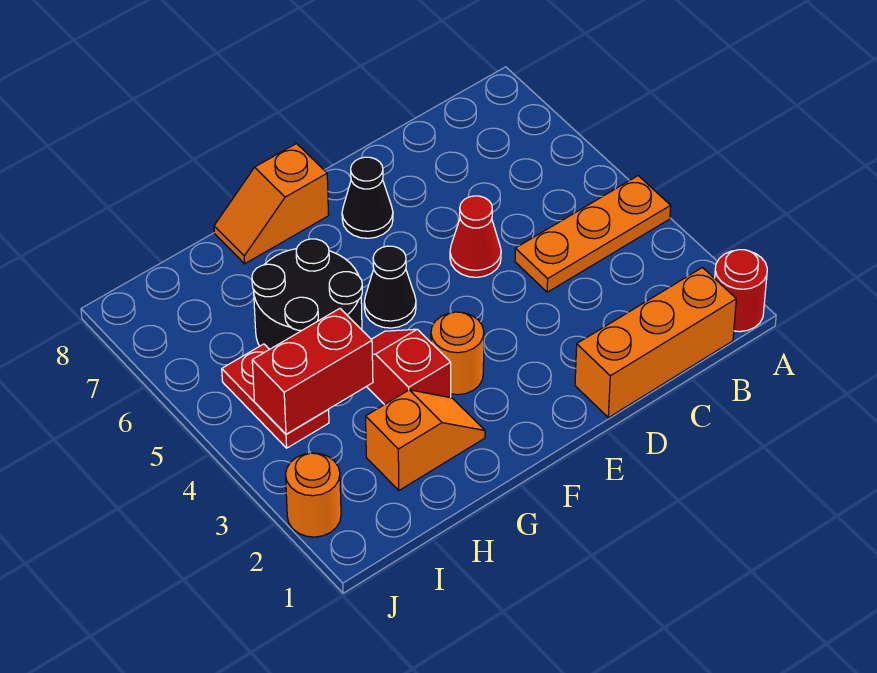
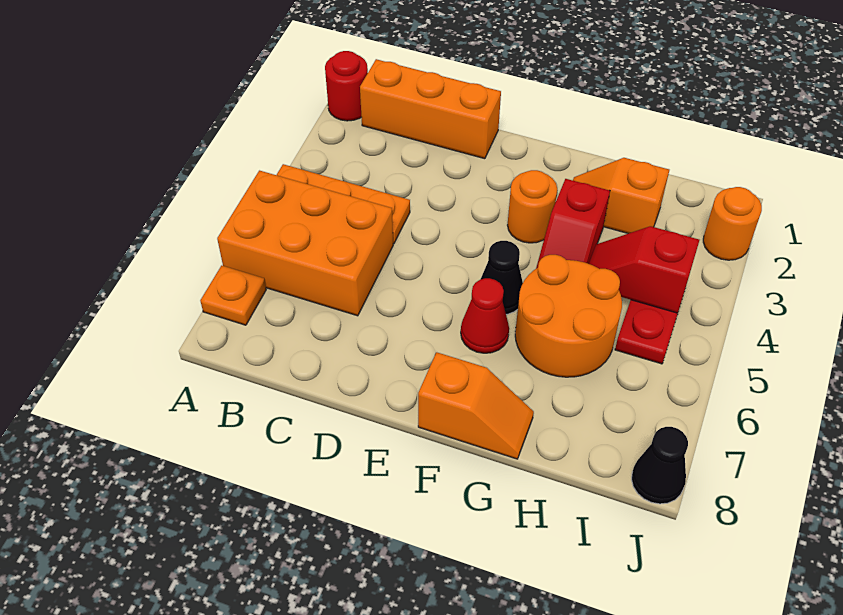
none -> orange brick A5:C6 level 1
none -> orange plate A7 level 1
red cone D5 level 1 -> red cone F6 level 1
black cone E7 level 1 -> black cone J8 level 1
black round brick G5:H6 level 1 -> orange round brick G5:H6 level 1
red brick H4:I4 level 2 -> red slope H4:I4 level 2 top I

